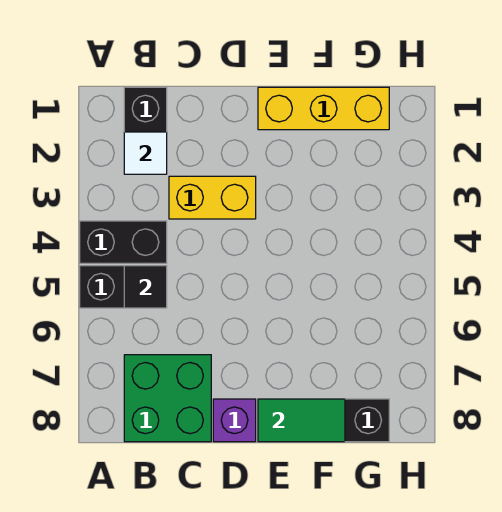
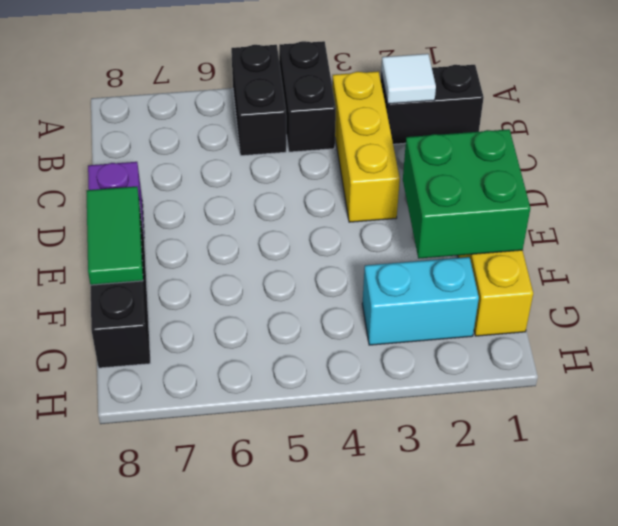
black tile B5 level 2 -> none
green brick B7:C8 level 1 -> green brick E1:F2 level 2
yellow brick C3:D3 level 1 -> yellow brick B3:D3 level 1
none -> cyan brick G2:G3 level 1

